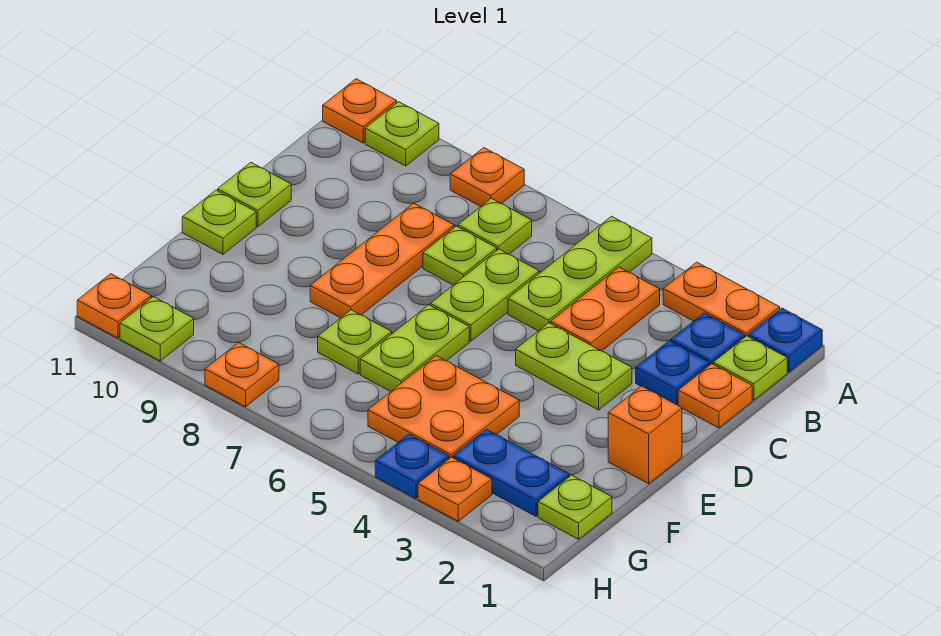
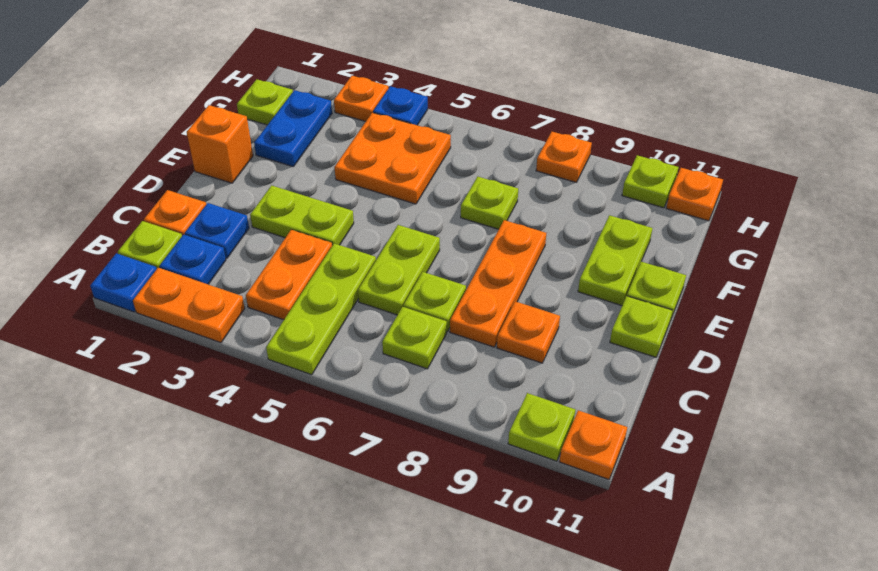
orange plate A8 level 1 -> orange plate C9 level 1
lime plate E6:F6 level 1 -> lime plate E10:F10 level 1
blue plate G2:G3 level 1 -> blue plate F2:G2 level 1

